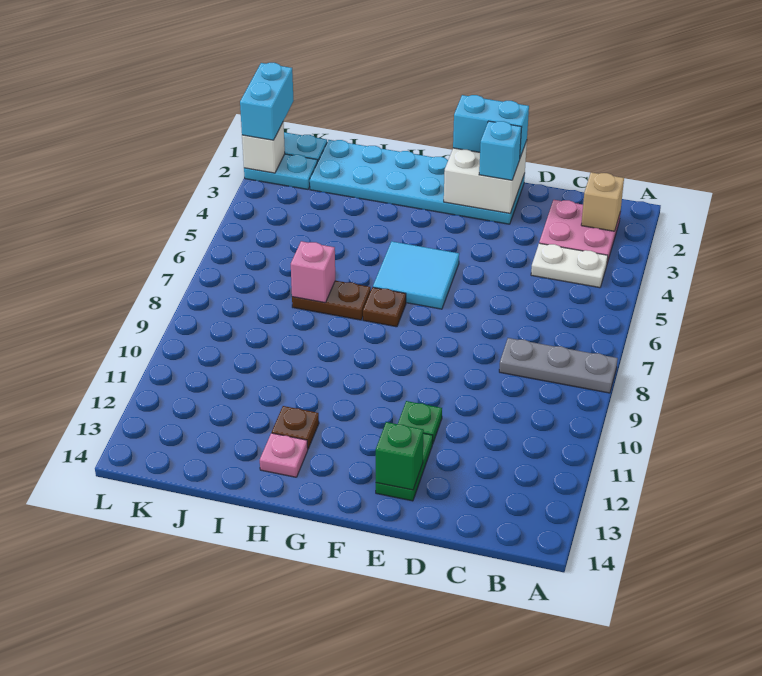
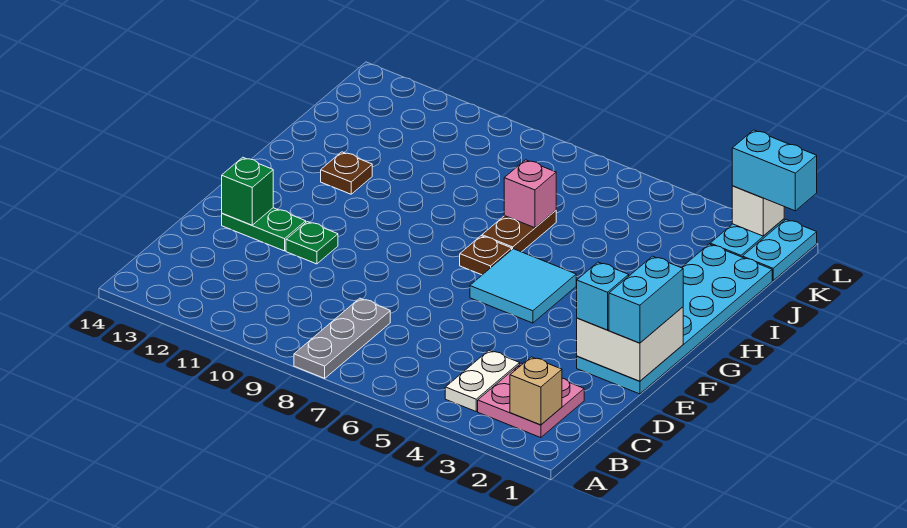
pink plate H13 level 1 -> none

